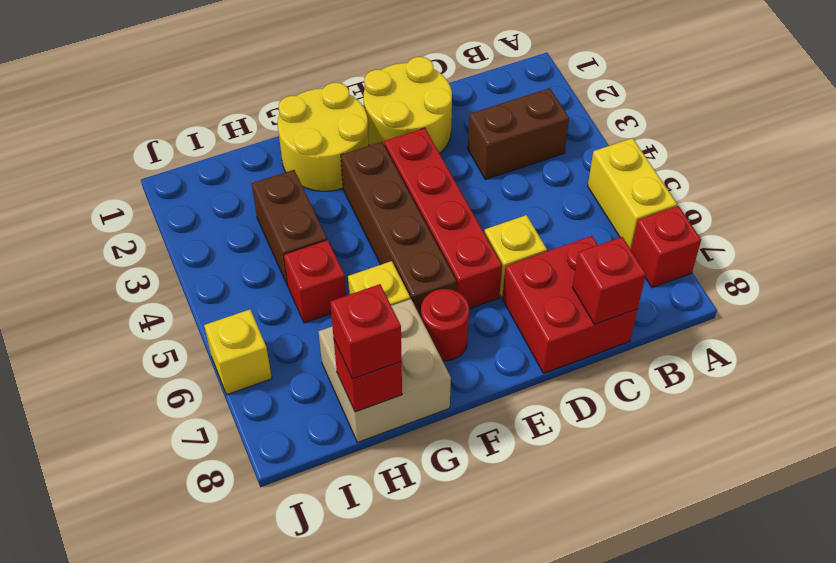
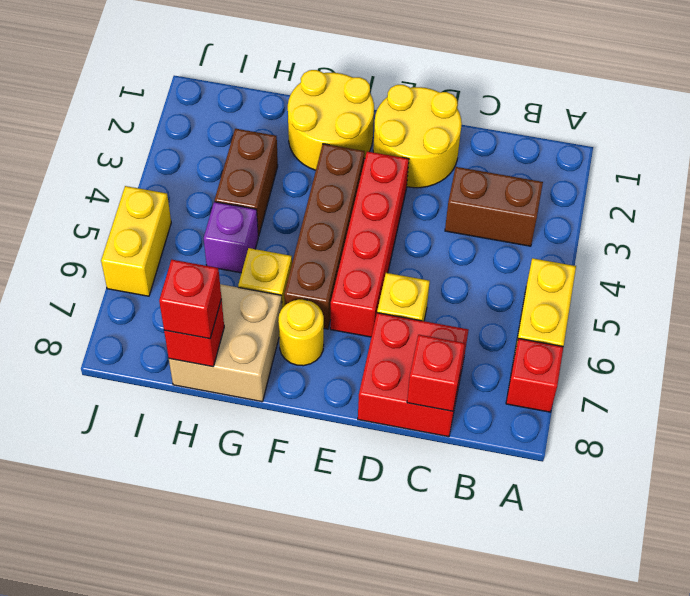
red round brick F7 level 1 -> yellow round brick F7 level 1
red brick H5 level 1 -> purple brick H5 level 1
yellow brick J6 level 1 -> yellow brick J5:J6 level 1

